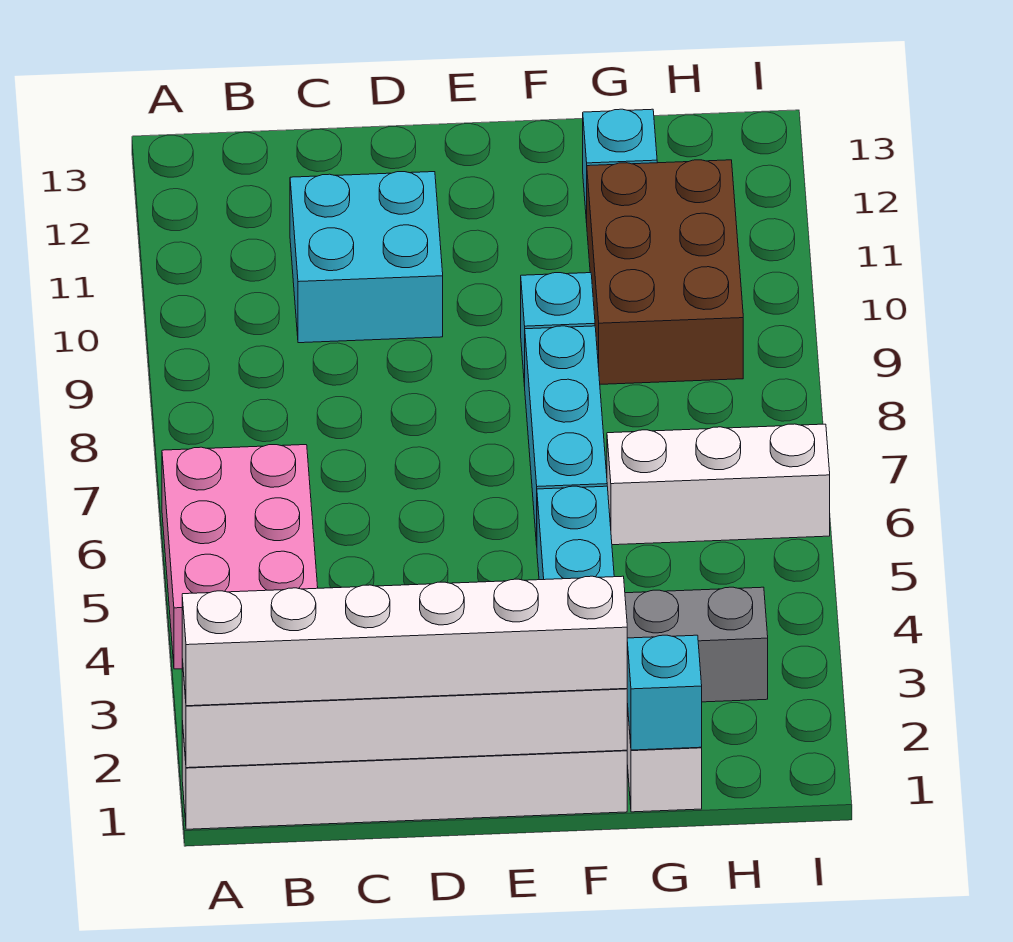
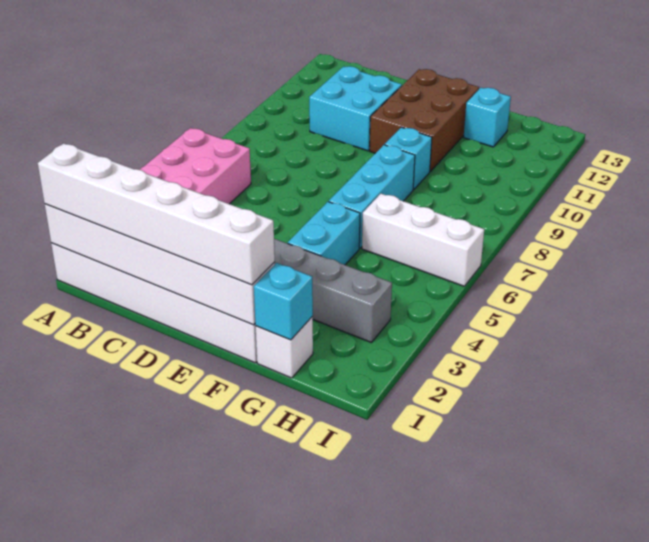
brown brick G9:H11 level 1 -> brown brick E10:F12 level 1

